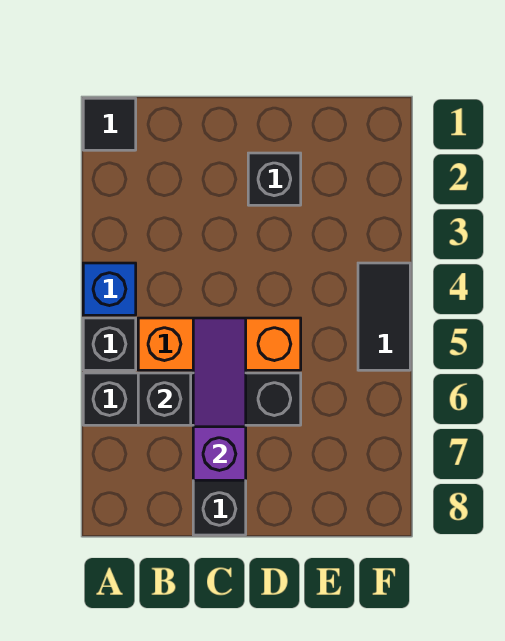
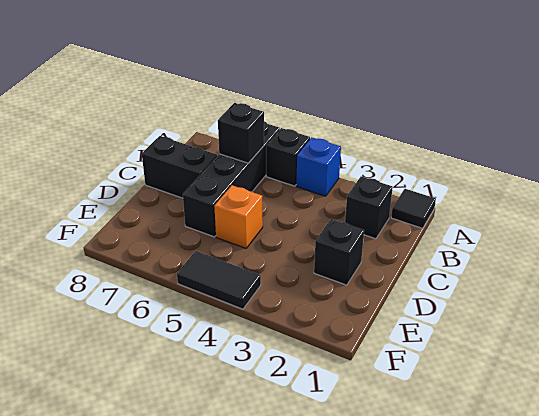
none -> black brick B2 level 1
orange brick B5:D5 level 1 -> orange brick D5 level 1
purple slope C5:C7 level 2 top 7 -> none

